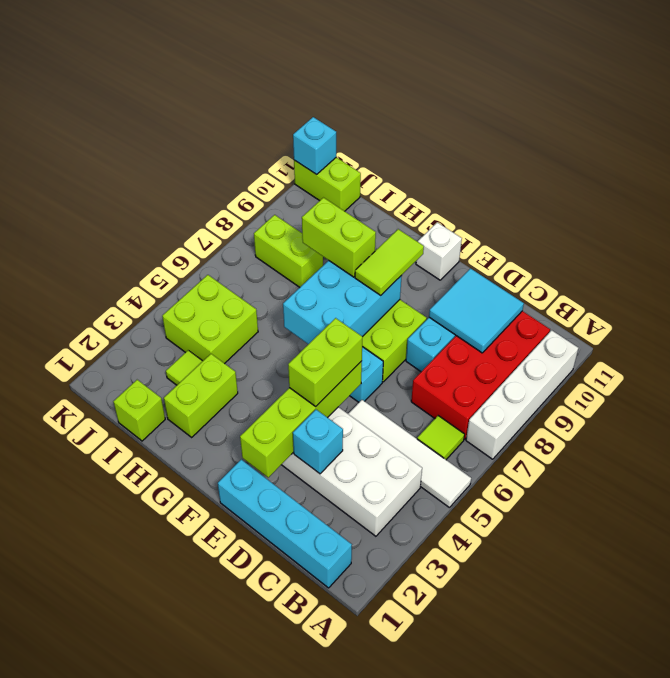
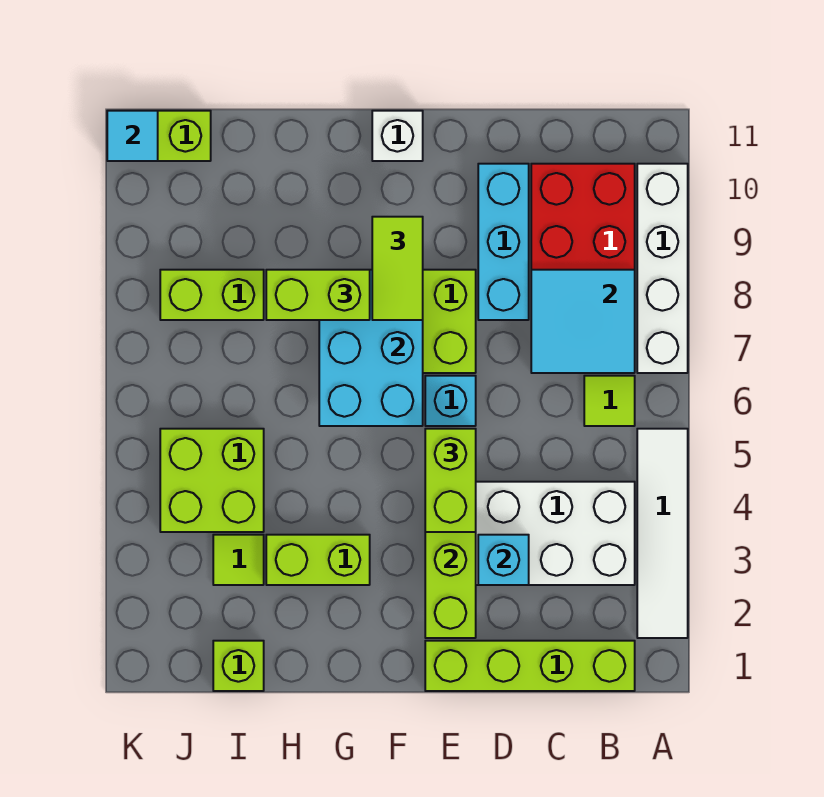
white tile A5:D5 level 1 -> white tile A2:A5 level 1
cyan brick B1:E1 level 1 -> lime brick B1:E1 level 1
cyan tile C9:D10 level 2 -> cyan tile B7:C8 level 2
lime brick H2:H3 level 1 -> lime brick G3:H3 level 1
cyan brick K11 level 2 -> cyan tile K11 level 2

